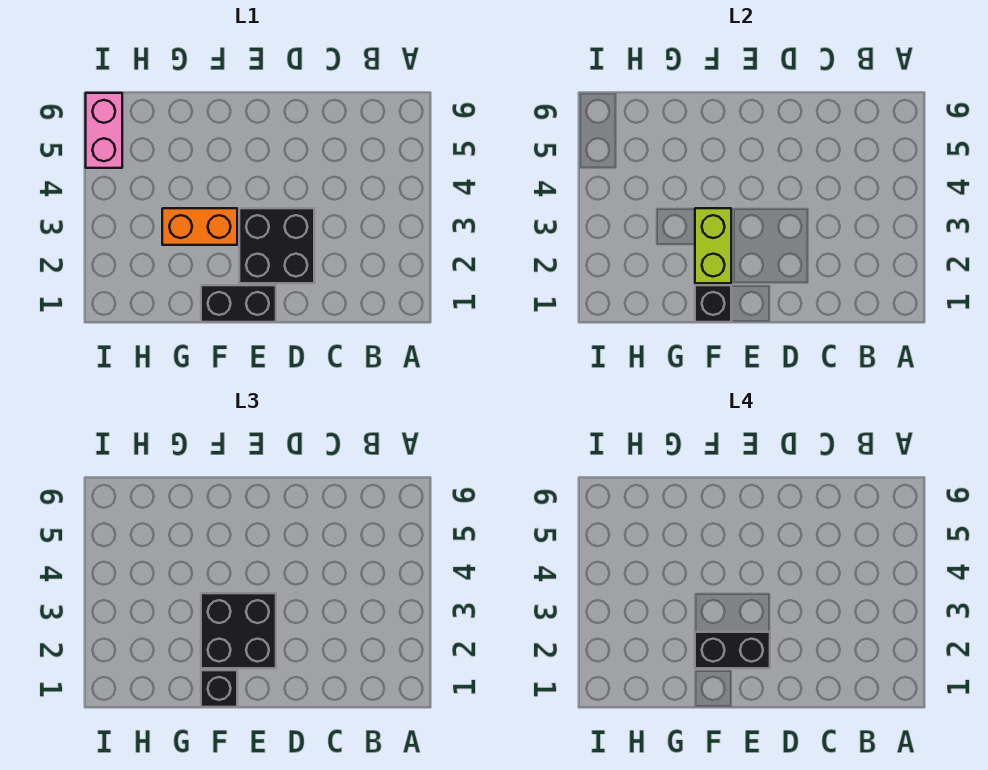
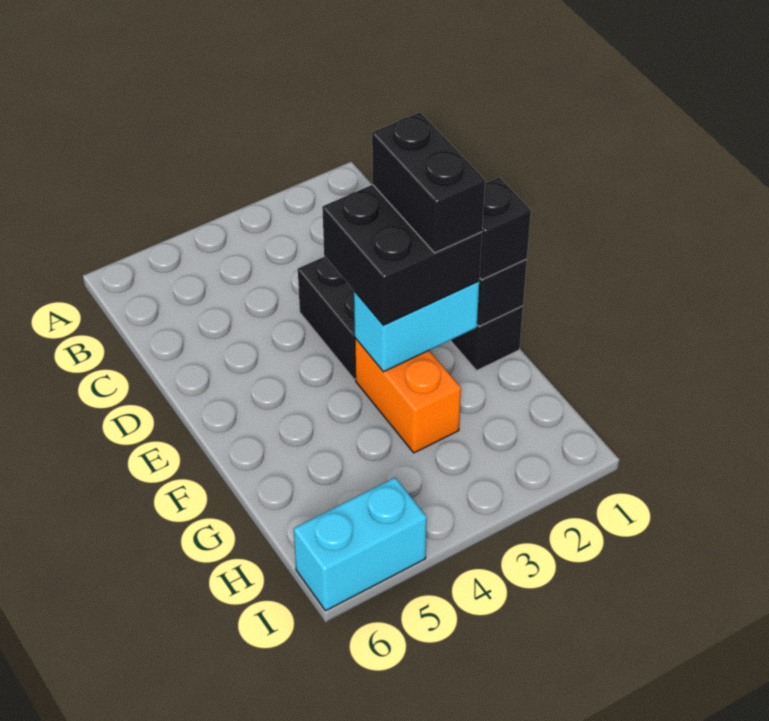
lime brick F2:F3 level 2 -> cyan brick F2:F3 level 2
pink brick I5:I6 level 1 -> cyan brick I5:I6 level 1

